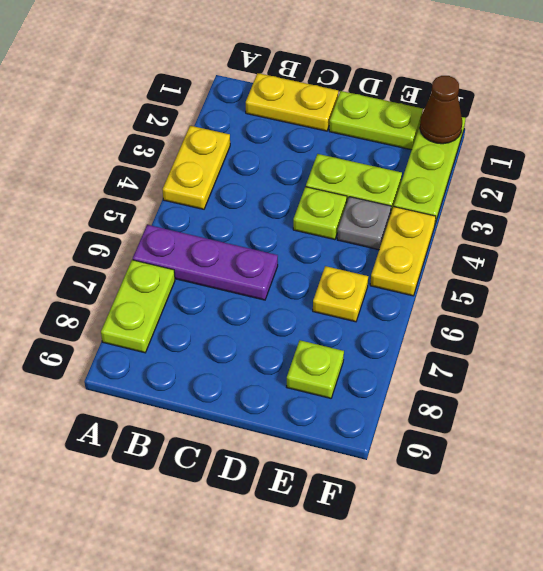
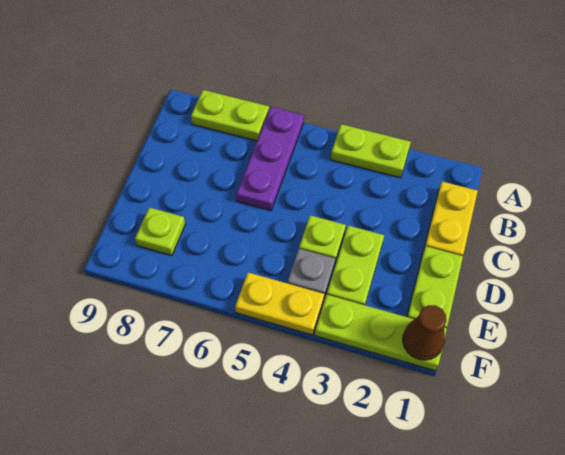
yellow plate A3:A4 level 1 -> lime plate A3:A4 level 1
yellow plate E6 level 1 -> none

